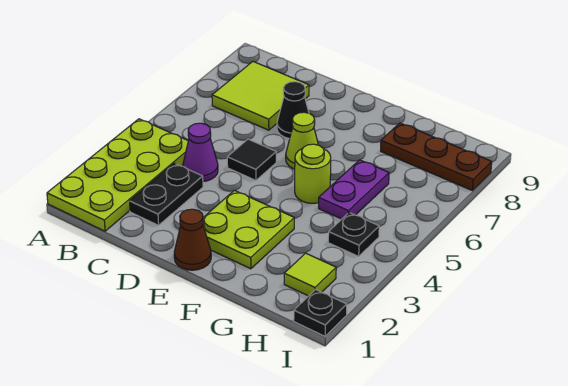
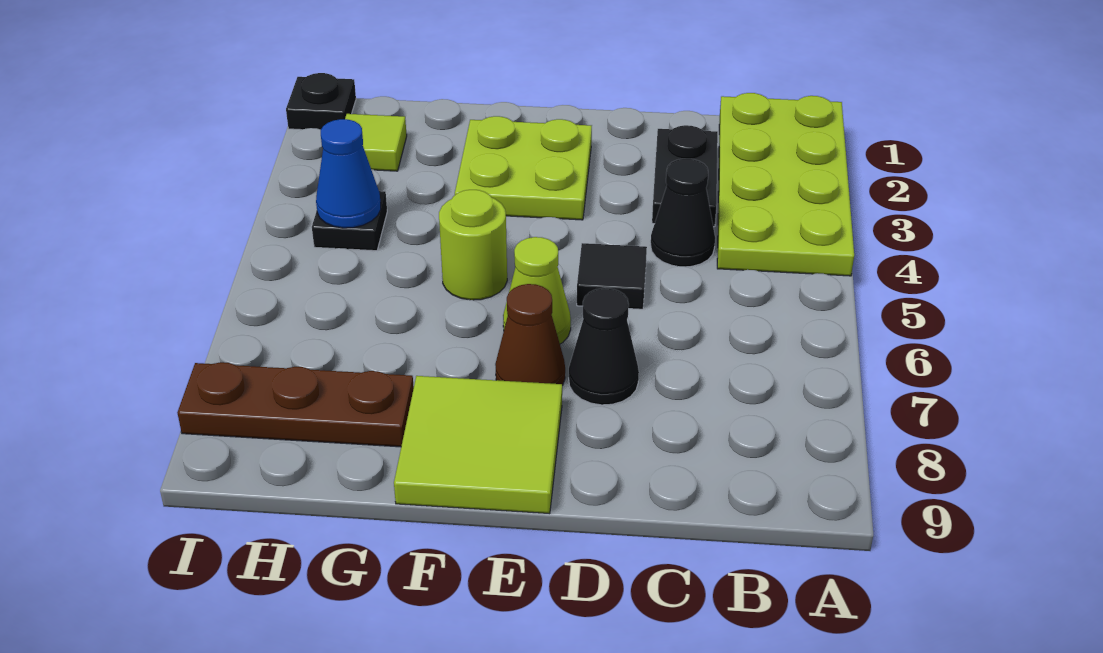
lime tile B7:C8 level 1 -> lime tile E8:F9 level 1
purple cone C4 level 1 -> black cone C4 level 1
brown cone E1 level 1 -> brown cone E7 level 1
purple plate G5:G6 level 1 -> none
none -> blue cone H4 level 2

